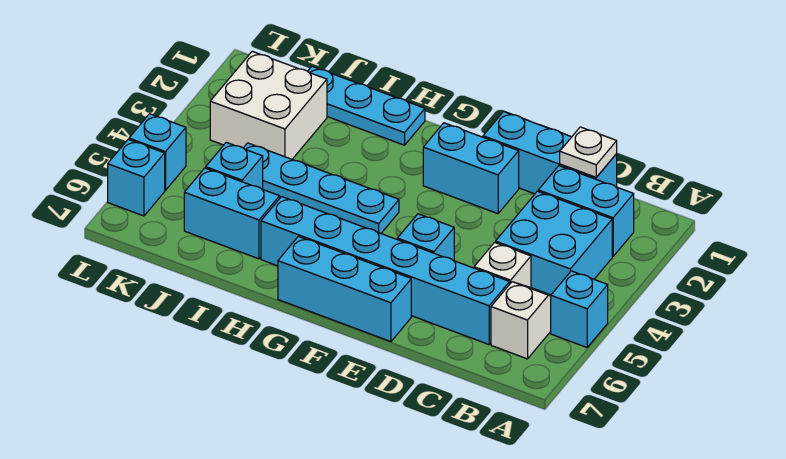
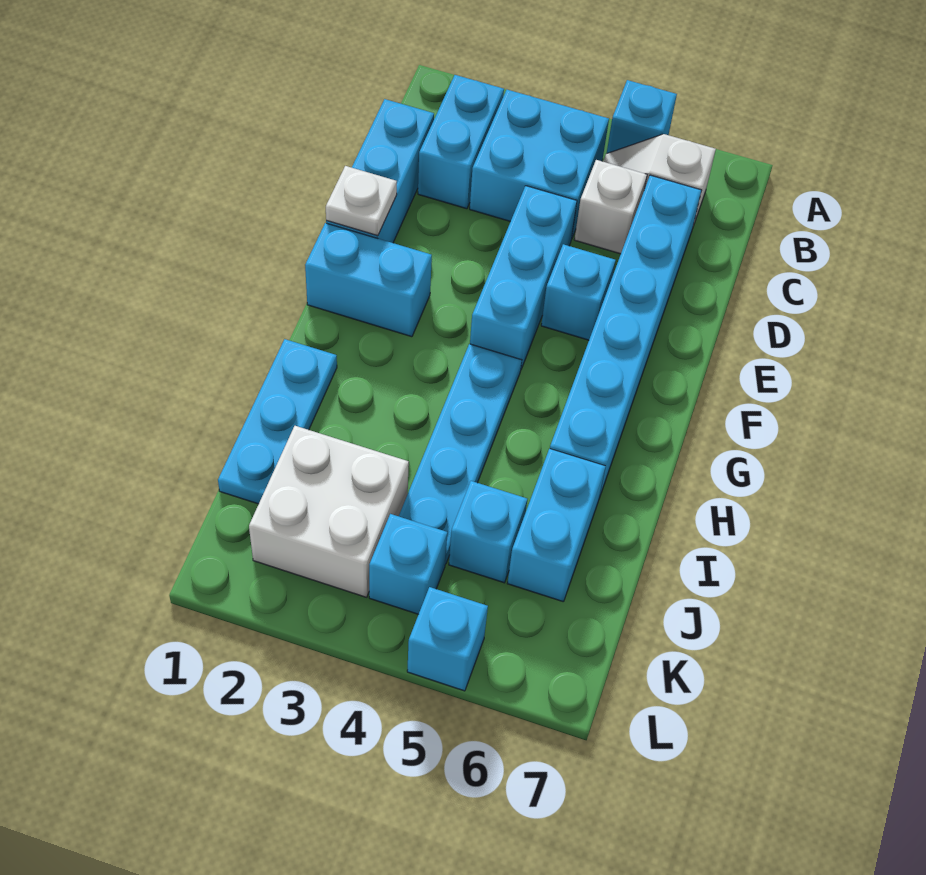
white plate C1 level 2 -> white plate E1 level 2
cyan brick E2:F2 level 1 -> cyan brick F1:F2 level 1
cyan brick E7:G7 level 1 -> cyan brick D4:F4 level 1
cyan brick L6 level 1 -> cyan brick K4 level 1

